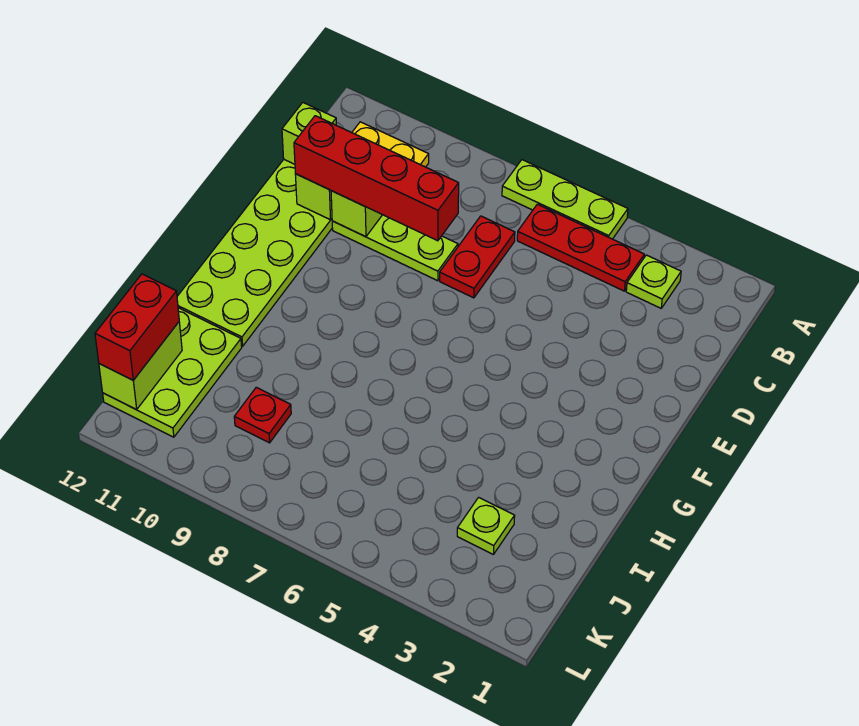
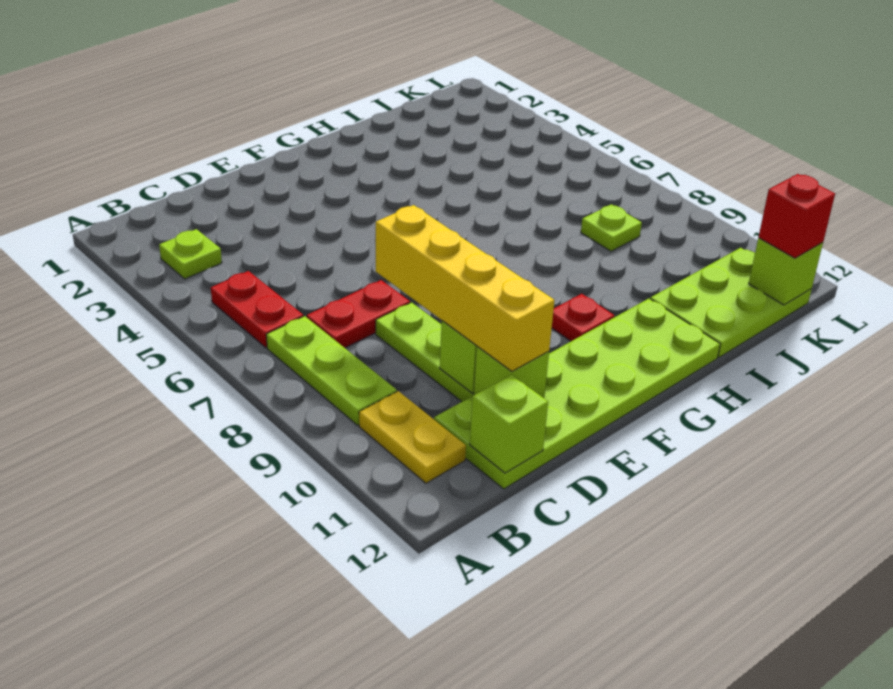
lime plate A5:A7 level 1 -> lime plate B7:B9 level 1
red plate B4:B6 level 1 -> red plate B5:B6 level 1
red brick D8:D11 level 3 -> yellow brick D8:D11 level 3
lime plate J3 level 1 -> lime plate J8 level 1
red plate J9 level 1 -> red plate G10 level 1
lime brick J12:K12 level 2 -> lime brick K12 level 2
red brick J12:K12 level 3 -> red brick K12 level 3

